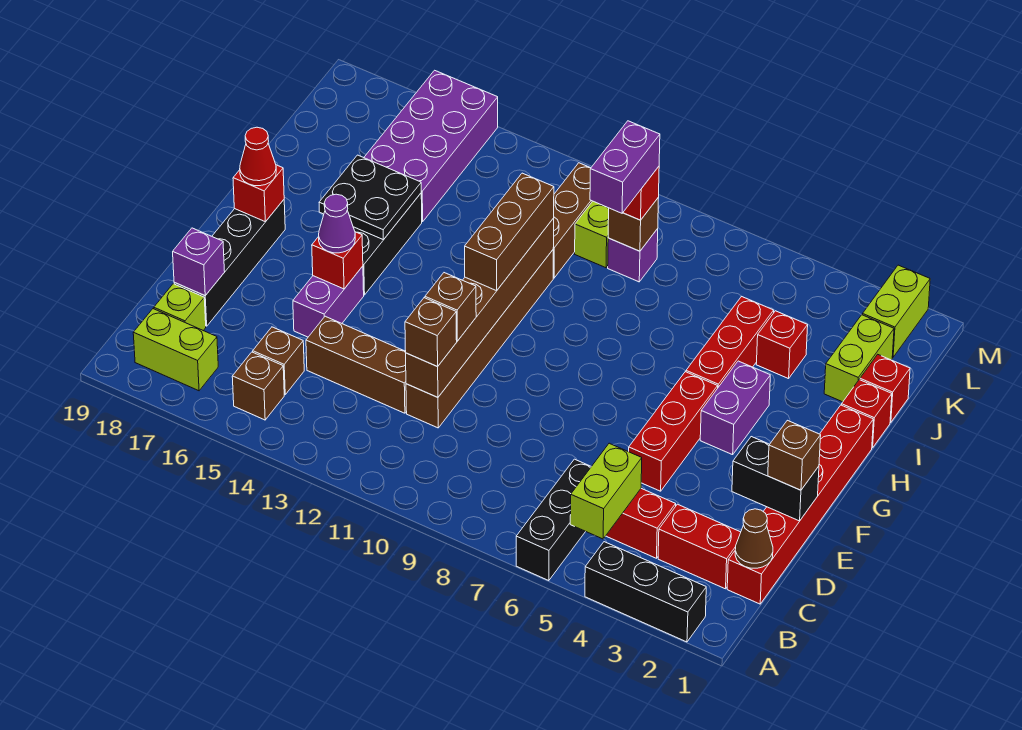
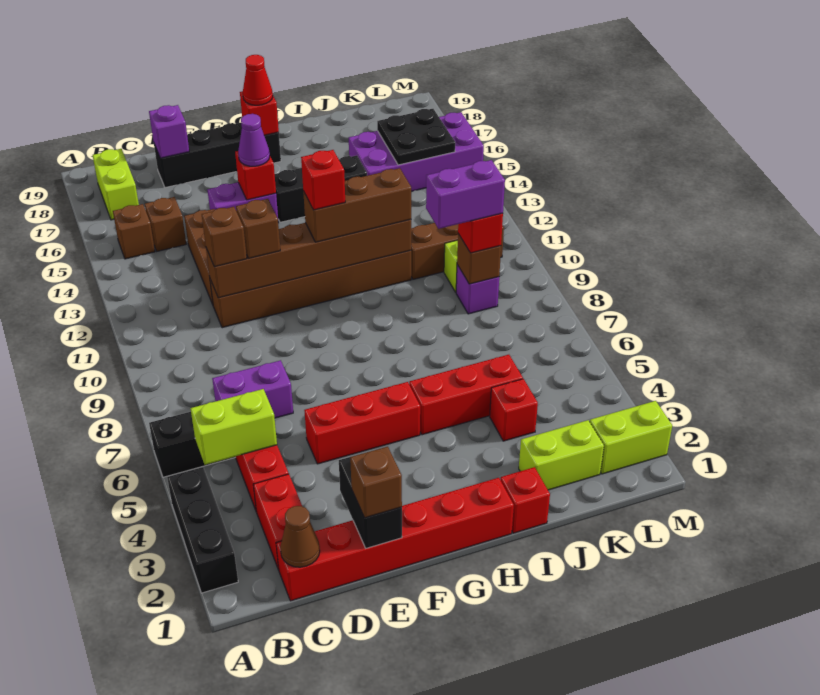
lime brick C18 level 1 -> none
purple brick G4:H4 level 1 -> purple brick C7:D7 level 1
black plate H15:I16 level 2 -> black plate K15:L16 level 2
red brick J1 level 1 -> red brick G11 level 4

